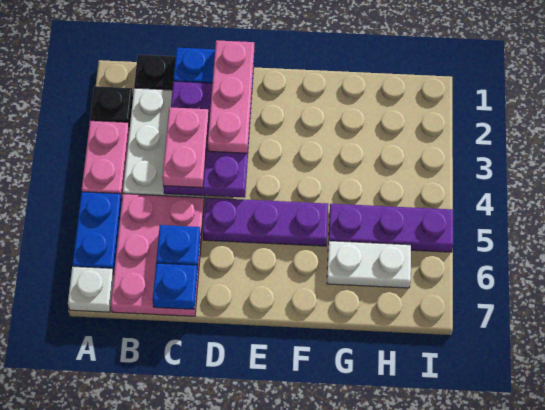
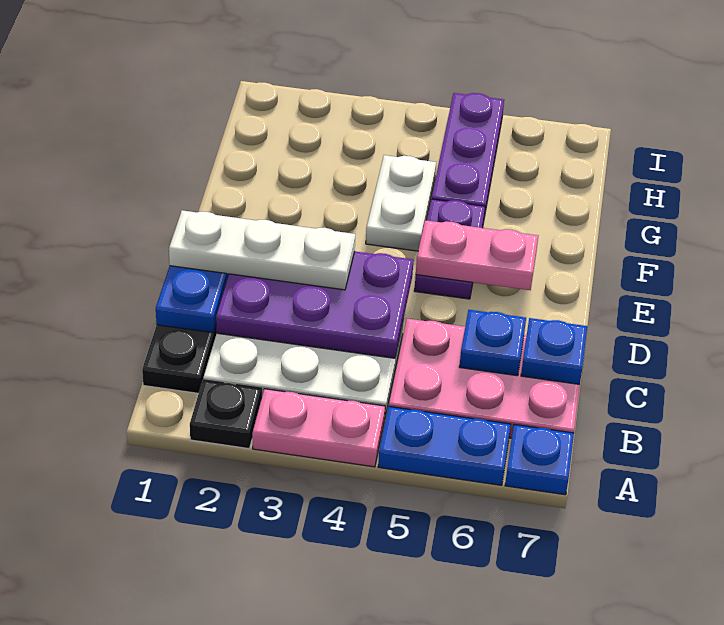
white plate A7 level 1 -> blue plate A7 level 1
pink plate C3:C4 level 3 -> pink plate E5:E6 level 2
pink plate D1:D3 level 3 -> white plate D1:D3 level 3
purple plate D5:F5 level 1 -> purple plate E5:F5 level 1
white plate G6:H6 level 1 -> white plate F4:G4 level 1

